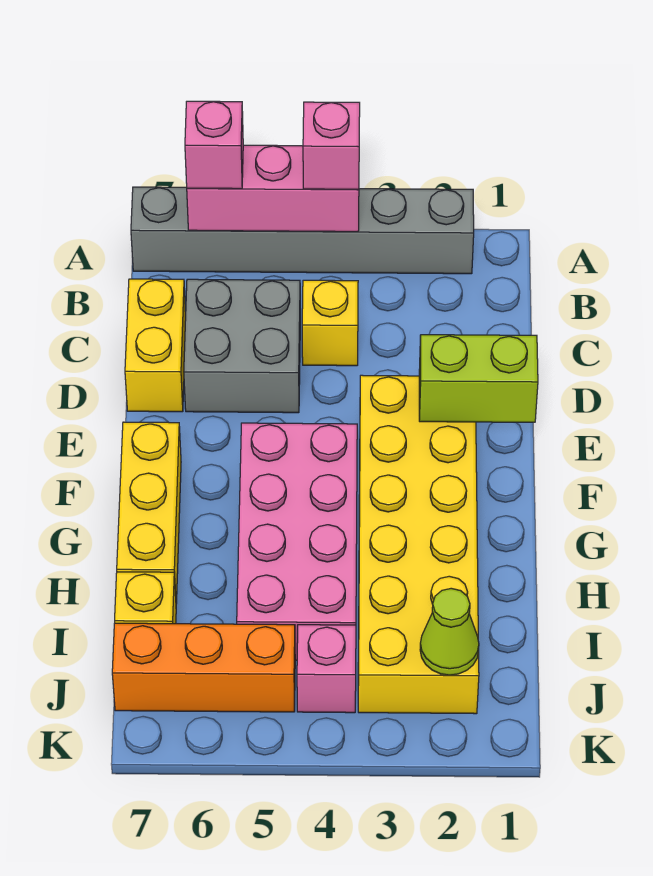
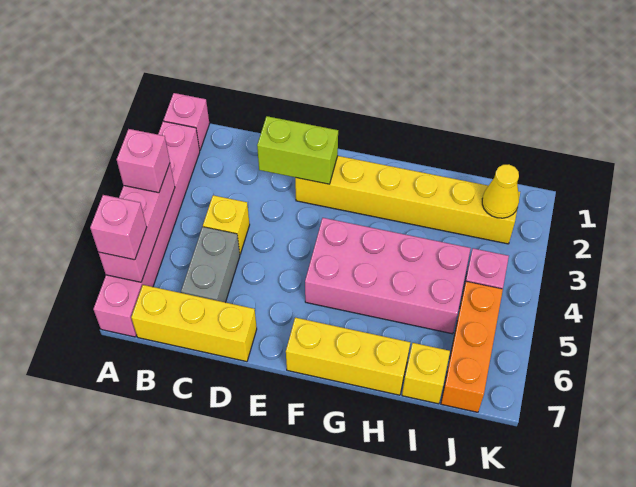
none -> pink brick A1 level 1
grey brick A2:A7 level 1 -> pink brick A2:A7 level 1
grey brick C5:D6 level 1 -> grey brick C5:C6 level 1
yellow brick C7:D7 level 1 -> yellow brick B7:D7 level 1
lime brick E1:E2 level 2 -> lime brick D2:E2 level 2
yellow brick E2:J3 level 1 -> yellow brick E2:J2 level 1
lime cone J2 level 2 -> yellow cone J2 level 2

